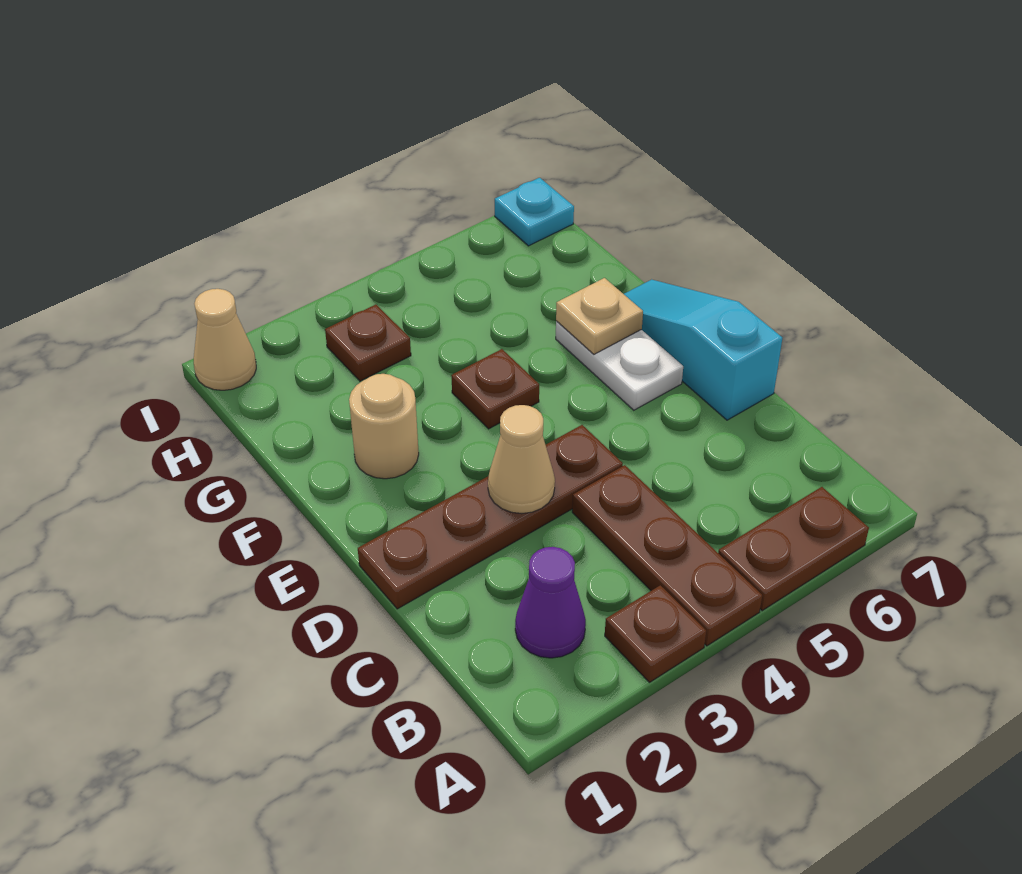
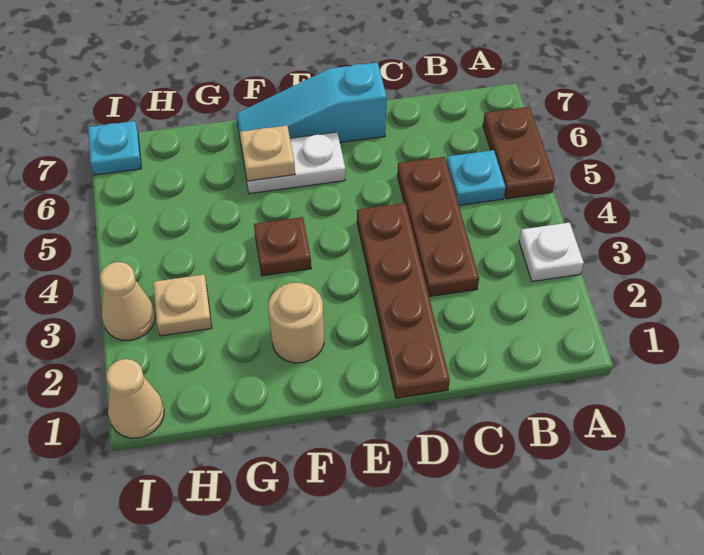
brown plate A3 level 1 -> white plate A3 level 1
brown plate A4:C4 level 1 -> brown plate C3:C5 level 1
purple cone B2 level 1 -> none
none -> cyan plate B5 level 1
tan cone D3 level 2 -> tan cone I3 level 1
brown plate H3 level 1 -> tan plate H3 level 1

